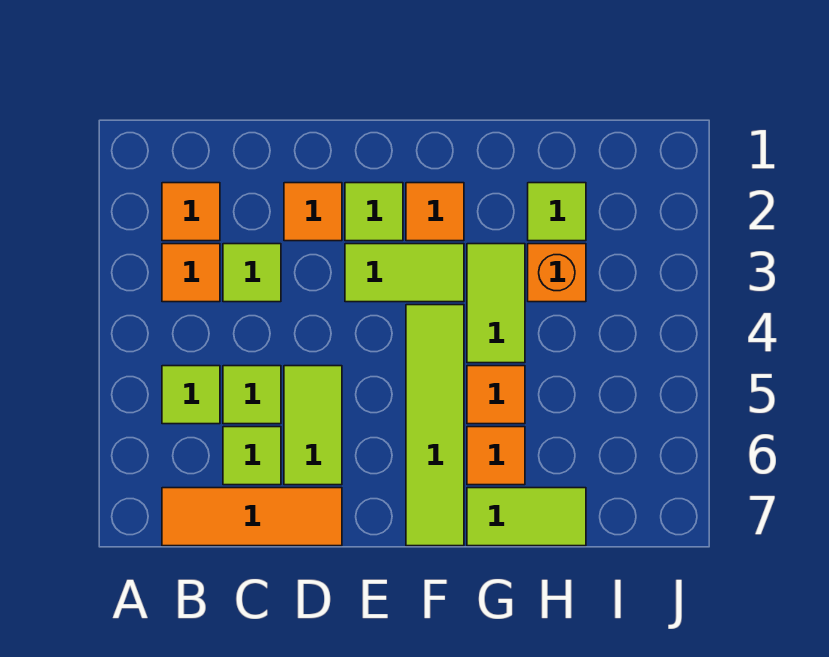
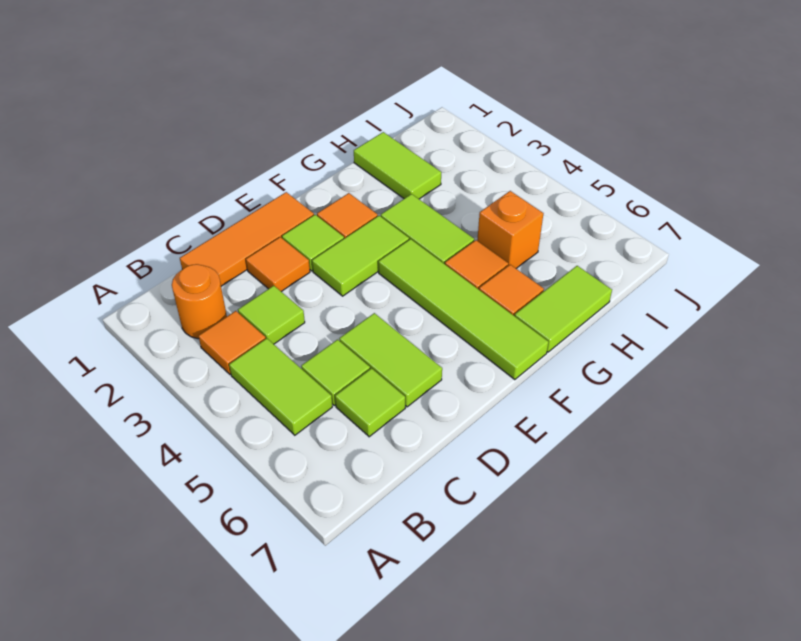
orange tile B2 level 1 -> orange round brick B2 level 1
lime tile B5 level 1 -> lime tile B4:B5 level 1
orange tile B7:D7 level 1 -> orange tile C1:E1 level 1
lime tile H2 level 1 -> lime tile H1:H2 level 1
orange brick H3 level 1 -> orange brick H5 level 1

